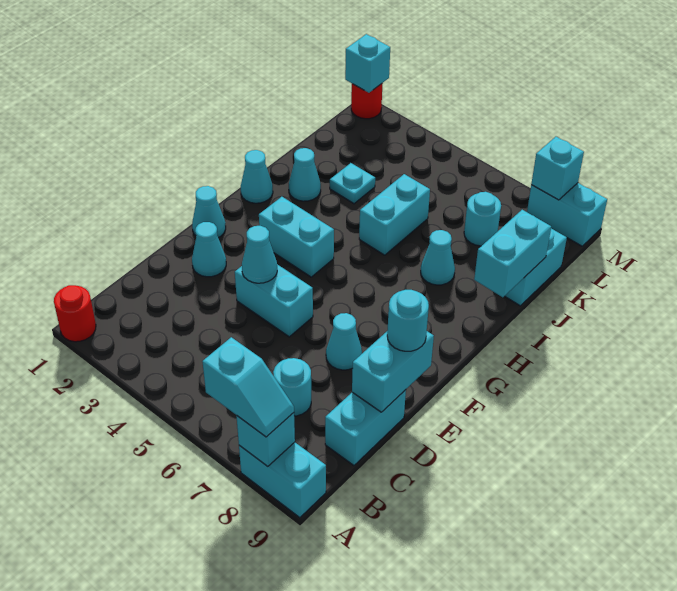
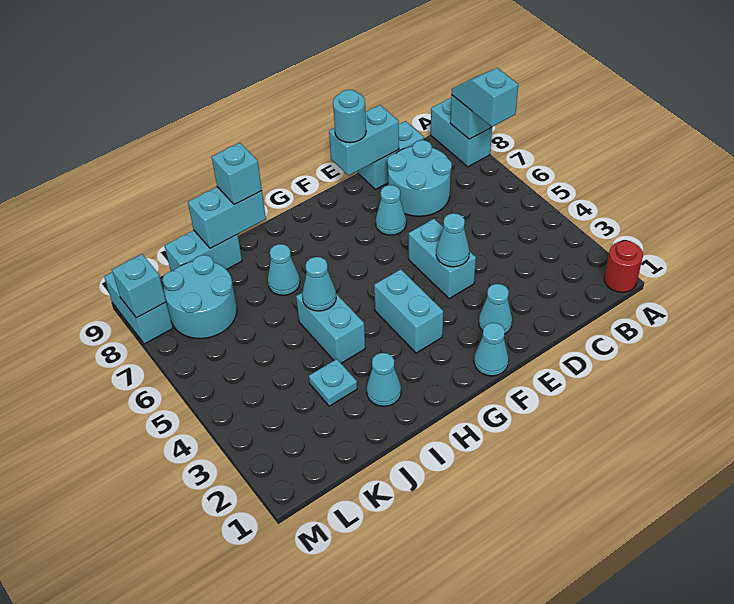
cyan round brick C7 level 1 -> cyan round brick C7:D8 level 1
cyan cone H1 level 1 -> cyan cone I5 level 2
cyan brick I5:J5 level 1 -> cyan brick I4:I5 level 1
cyan round brick K7 level 1 -> cyan round brick K7:L8 level 1
red round brick M1 level 1 -> none
cyan brick M1 level 2 -> cyan brick I9 level 3

